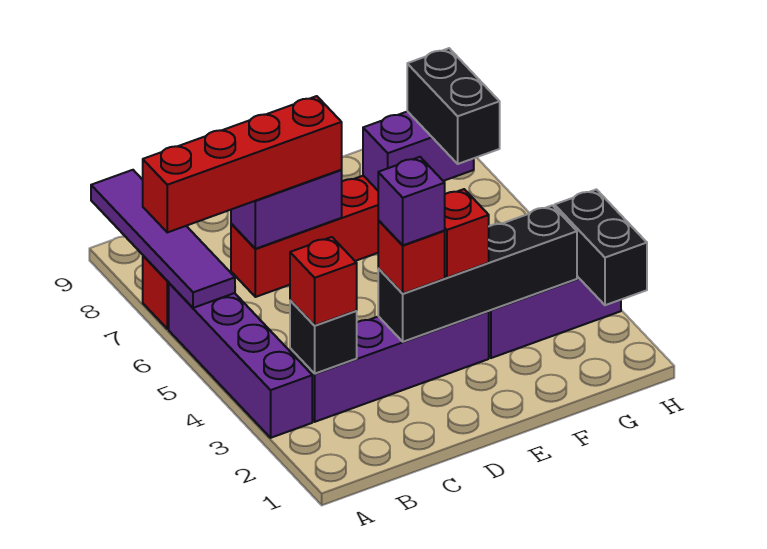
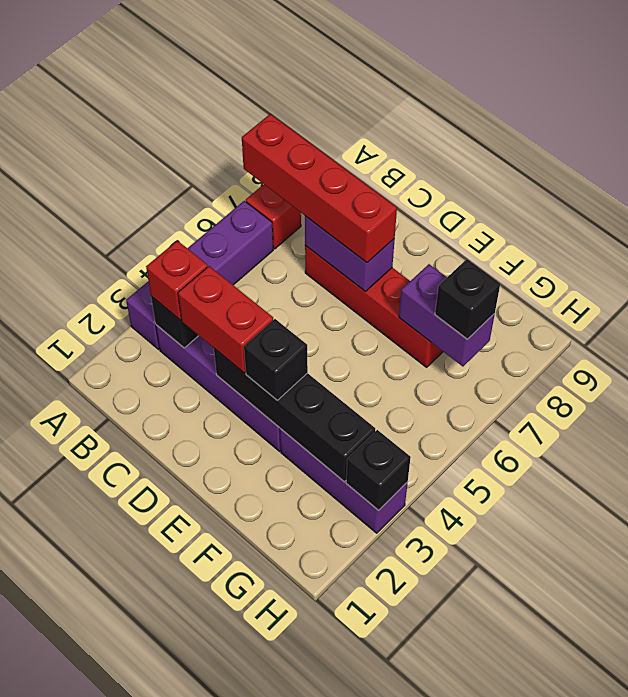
purple tile A6:A9 level 2 -> none
red brick D3 level 3 -> red brick C3:D3 level 3
purple brick D3 level 4 -> none
red brick E3 level 3 -> black brick E3 level 3
black brick G6:G7 level 3 -> black brick G7 level 3
black brick H2:H3 level 2 -> black brick H3 level 2

